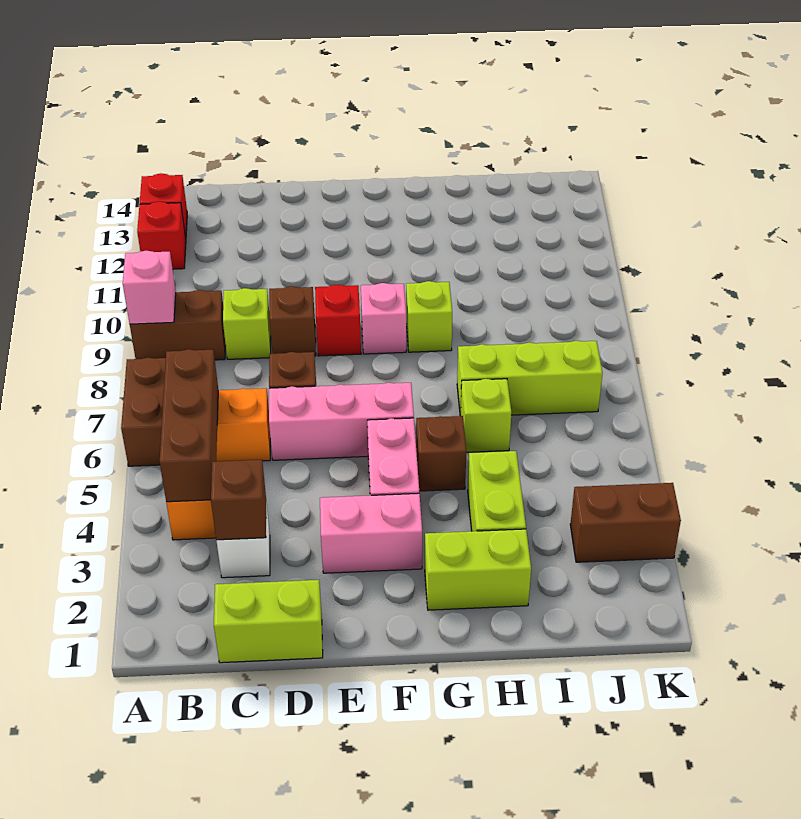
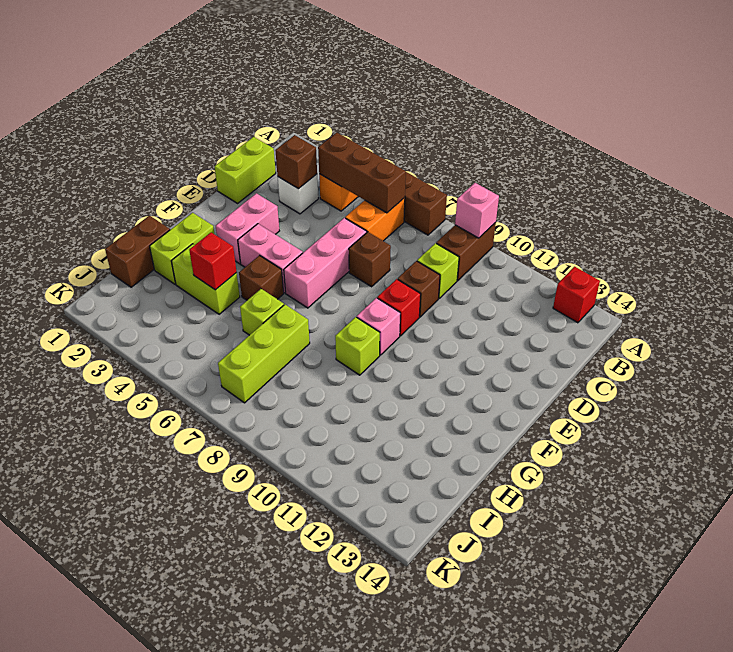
red brick A12 level 1 -> red brick H4 level 2
brown brick J3:K3 level 1 -> brown brick H1:I1 level 1

